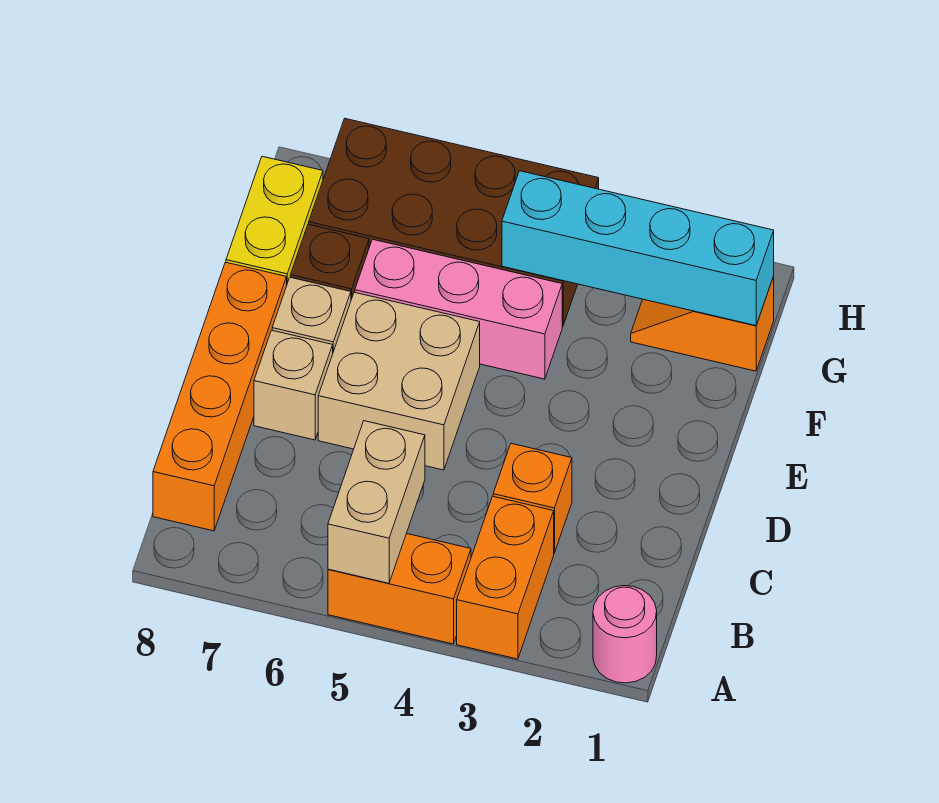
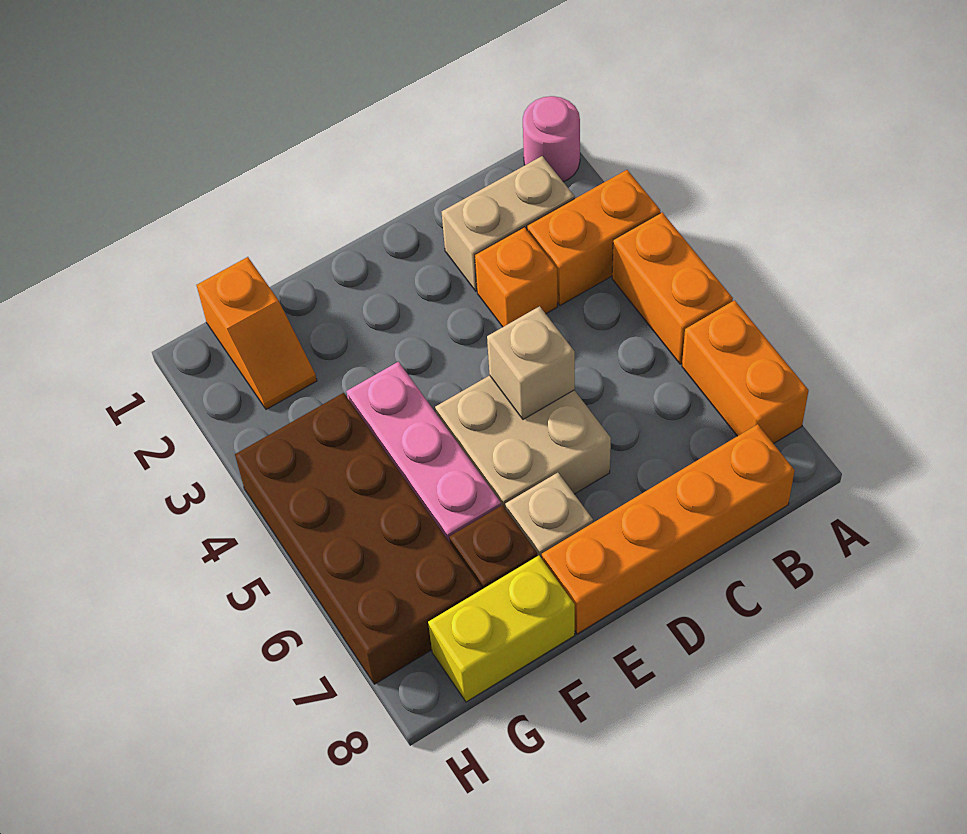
tan brick A5:B5 level 2 -> tan brick B2:C2 level 1
none -> orange brick A6:A7 level 1
tan brick D7 level 1 -> tan brick D5 level 2
cyan brick G1:G4 level 2 -> none

